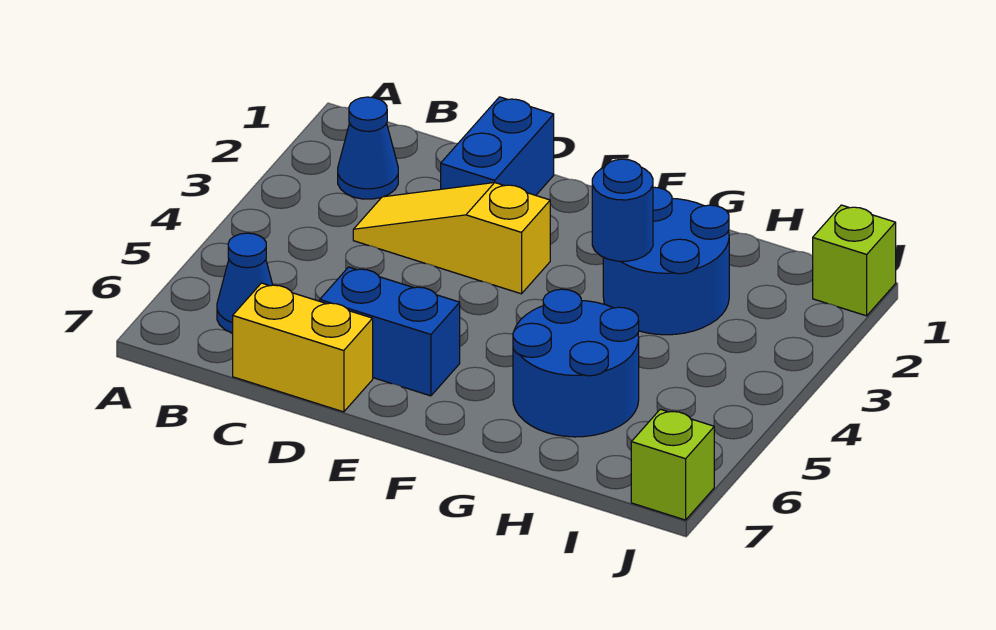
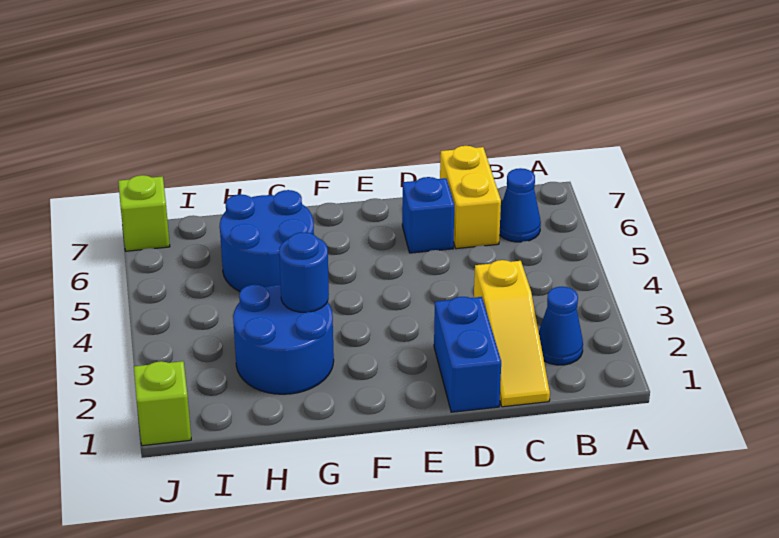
yellow slope C3:E3 level 1 top E -> yellow slope C1:C3 level 1 top 3
yellow brick C7:D7 level 1 -> yellow brick C6:C7 level 1
blue brick D6:E6 level 1 -> blue brick D6 level 1

